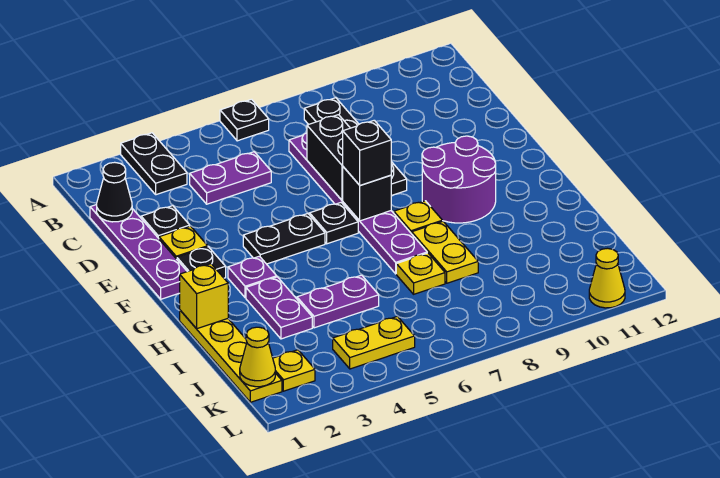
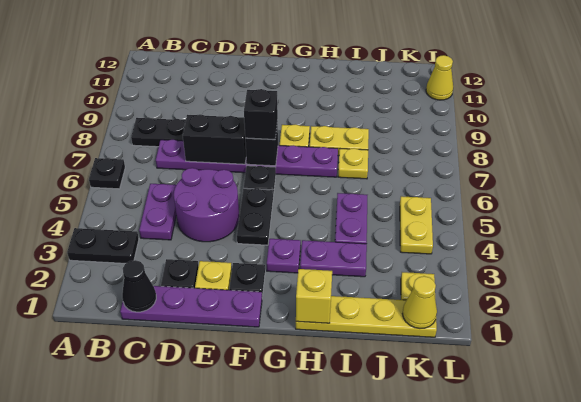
purple round brick F9:G10 level 1 -> purple round brick D4:E5 level 1

